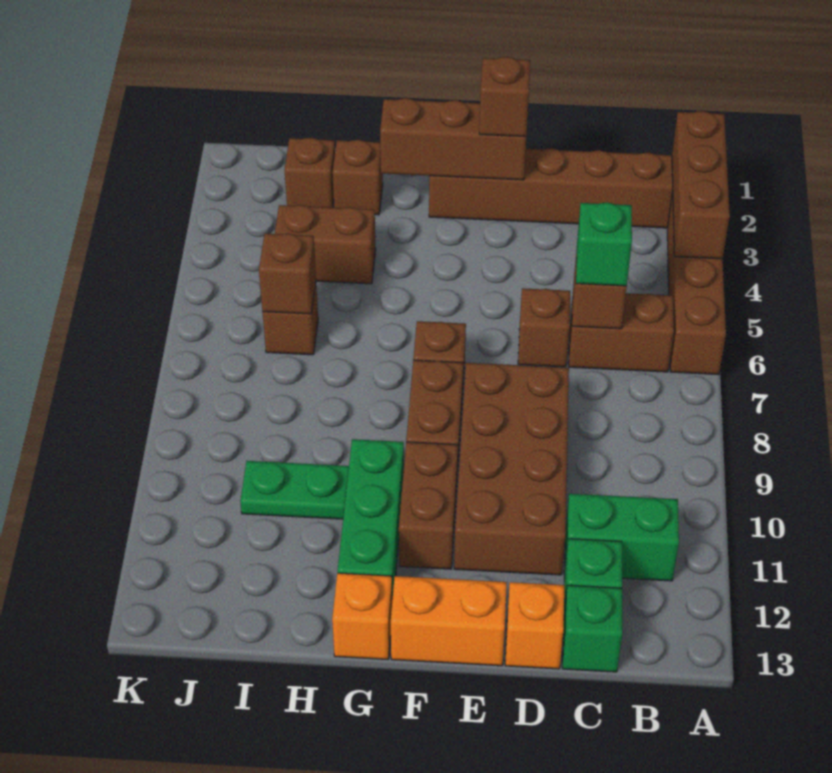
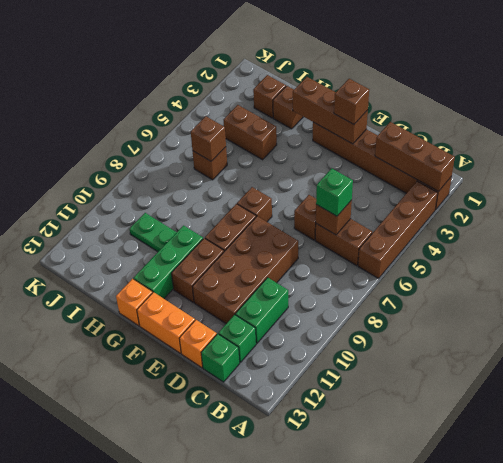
brown brick A2:A4 level 2 -> brown brick A2:C2 level 2
green brick B11:C11 level 1 -> green brick C10:C11 level 1

